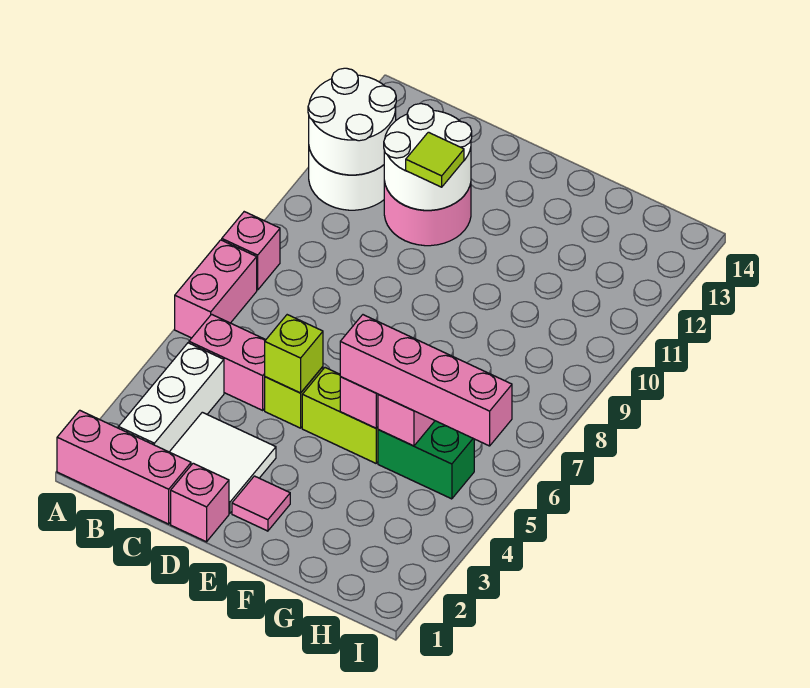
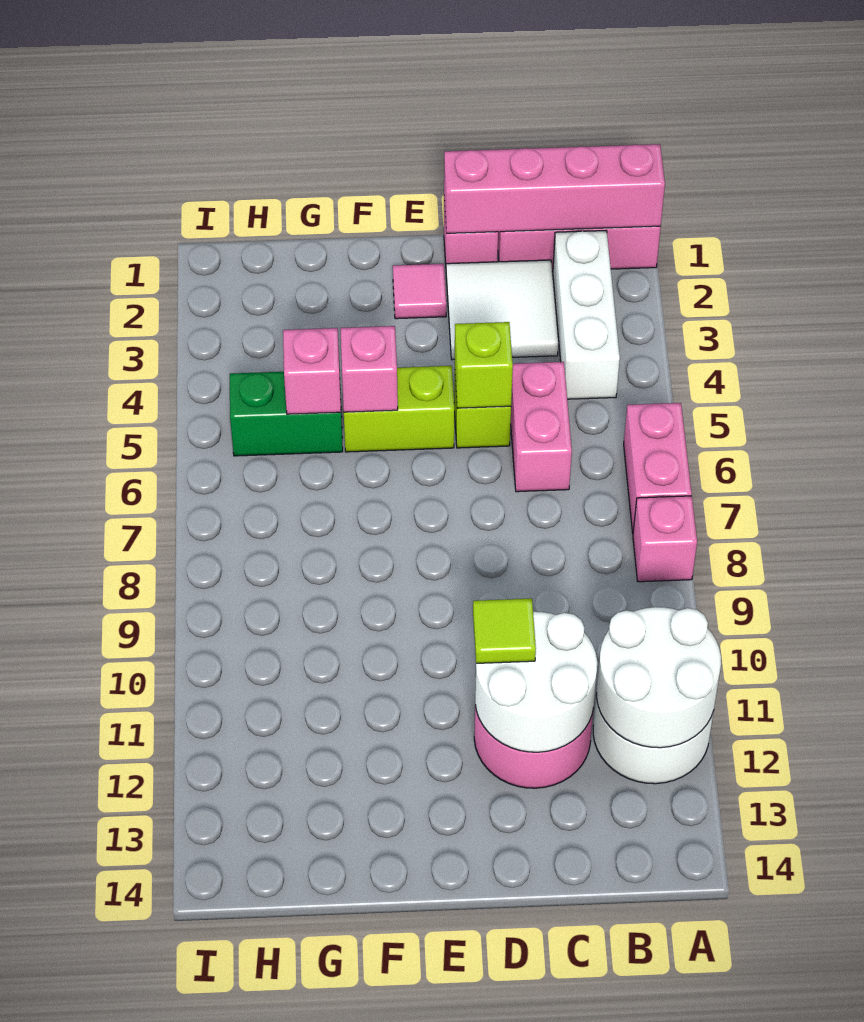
pink brick B5:C5 level 1 -> pink brick C5:C6 level 1
pink brick F5:I5 level 3 -> pink brick A1:D1 level 2

